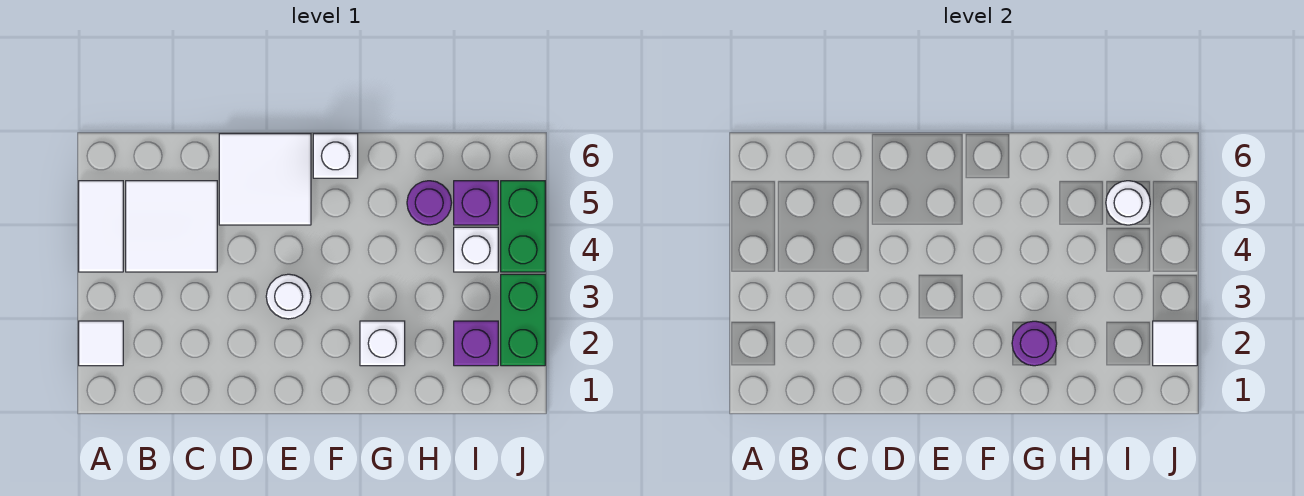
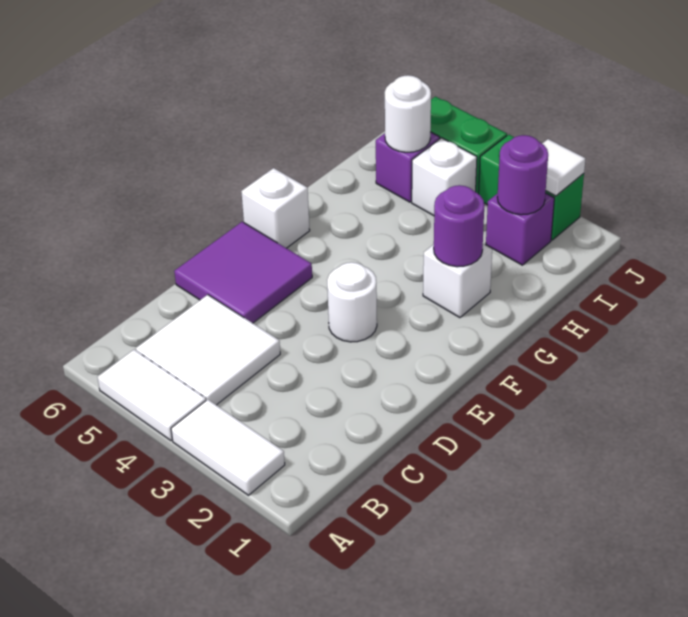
white tile A2 level 1 -> white tile A2:A3 level 1
white tile D5:E6 level 1 -> purple tile D5:E6 level 1
purple round brick H5 level 1 -> purple round brick I2 level 2

